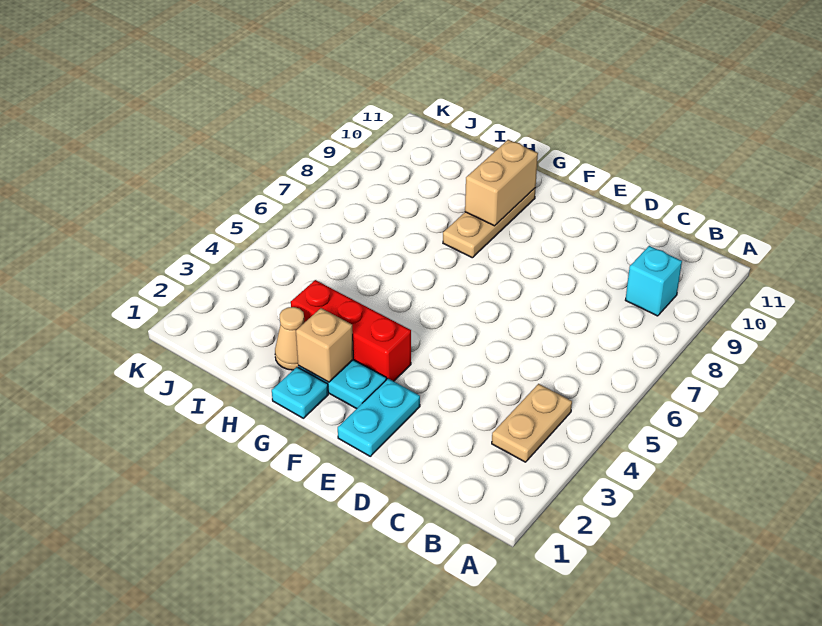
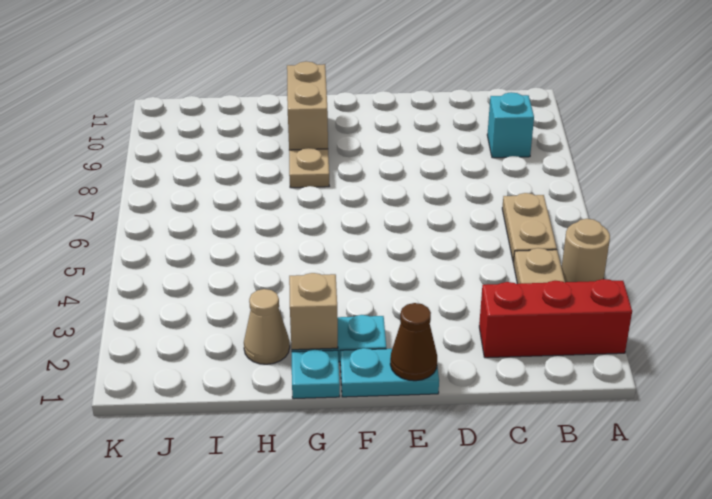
none -> tan round brick A4 level 1
none -> tan plate B5:B6 level 1
cyan plate E1:E2 level 1 -> cyan plate E1:F1 level 1
none -> brown cone E1 level 2
red brick F3:H3 level 1 -> red brick A2:C2 level 1

